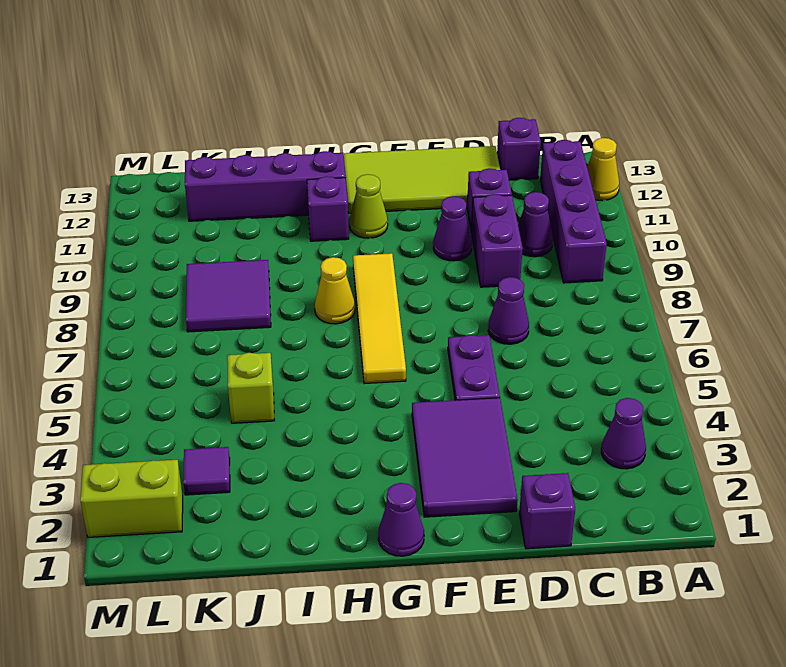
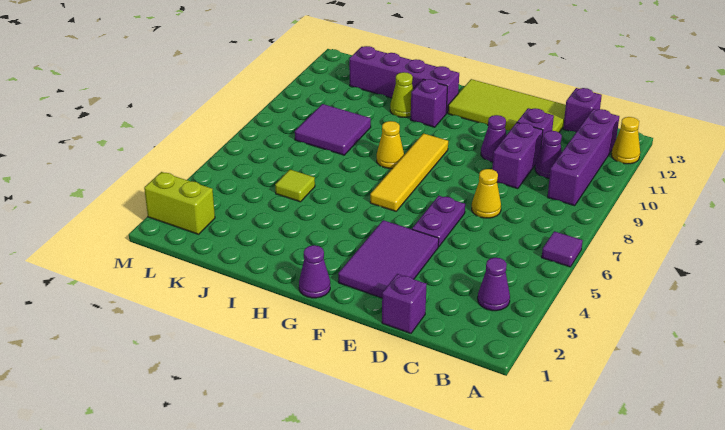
purple cone D7 level 1 -> yellow cone D7 level 1
lime cone G11 level 1 -> lime cone I11 level 1
lime brick J5 level 1 -> lime tile J5 level 1
purple tile K3 level 1 -> purple tile A6 level 1

